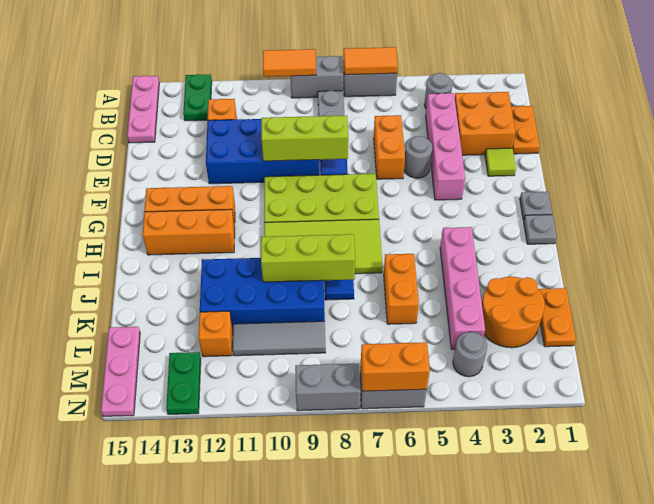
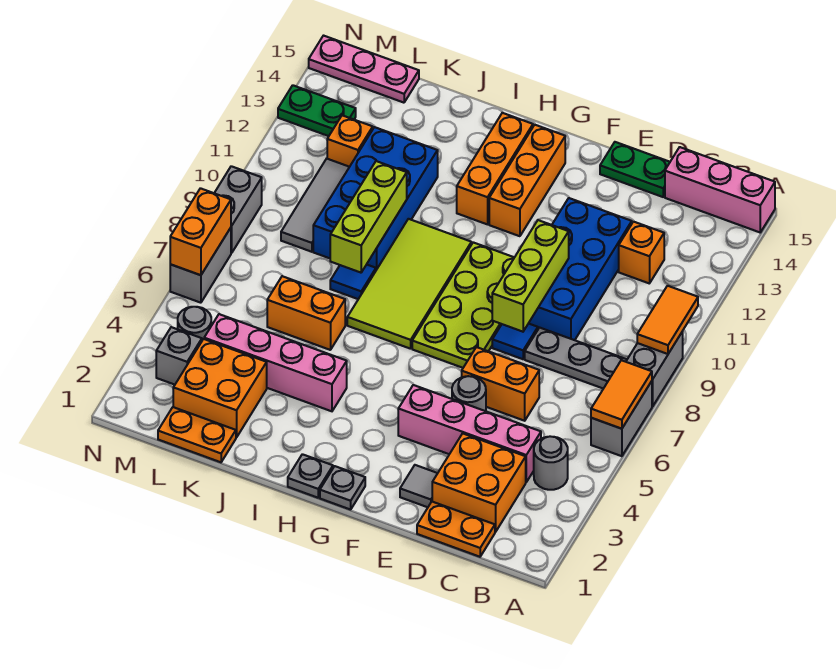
green plate A13:B13 level 1 -> green plate D15:E15 level 1
pink plate A15:C15 level 1 -> pink brick A15:C15 level 1
lime tile E2 level 1 -> grey tile E2 level 1
orange round brick K2:L3 level 1 -> orange brick K2:L3 level 1
none -> grey brick M3 level 1

